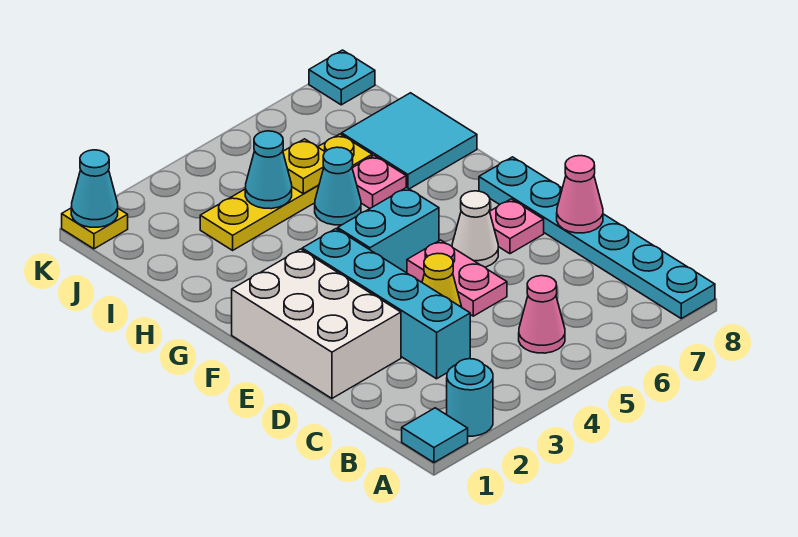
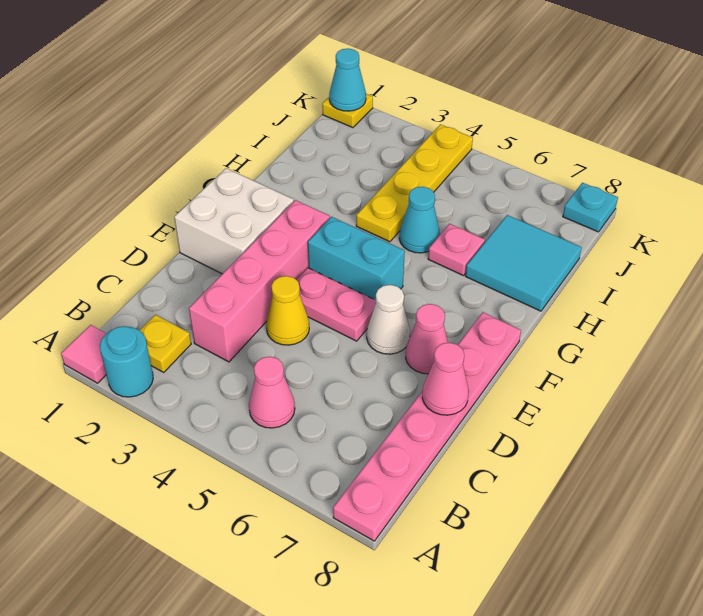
cyan tile A1 level 1 -> pink tile A1 level 1
cyan plate A8:F8 level 1 -> pink plate A8:F8 level 1
cyan brick C3:F3 level 1 -> pink brick C3:F3 level 1
white brick D1:F2 level 1 -> white brick E1:F2 level 1
pink plate D5:E5 level 1 -> pink plate E4:E5 level 1
pink plate E7 level 1 -> pink cone E7 level 1
yellow plate I3:I6 level 1 -> yellow plate H4:K4 level 1
cyan cone I4 level 2 -> none
yellow plate I5 level 2 -> yellow plate B2 level 1

